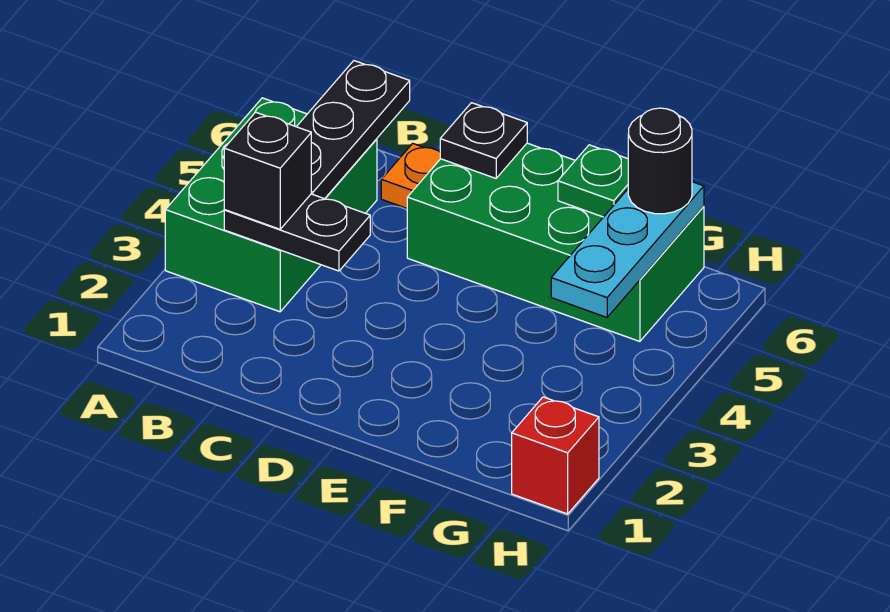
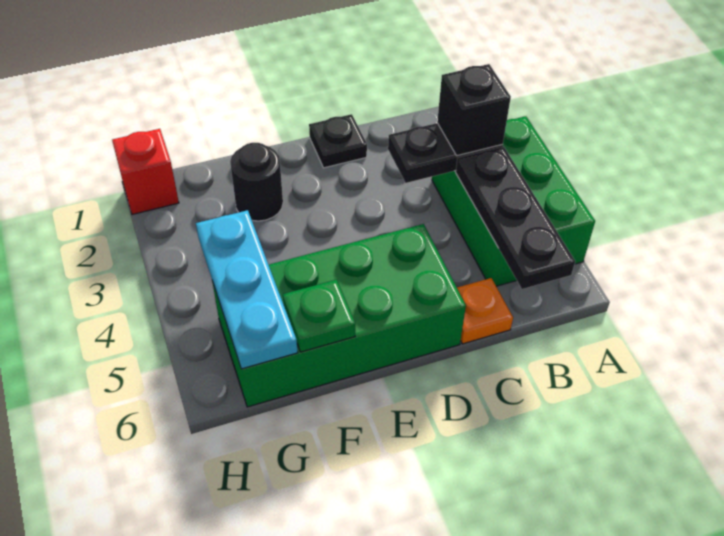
black plate D6 level 2 -> black plate D1 level 1
black round brick G6 level 3 -> black round brick F2 level 1

